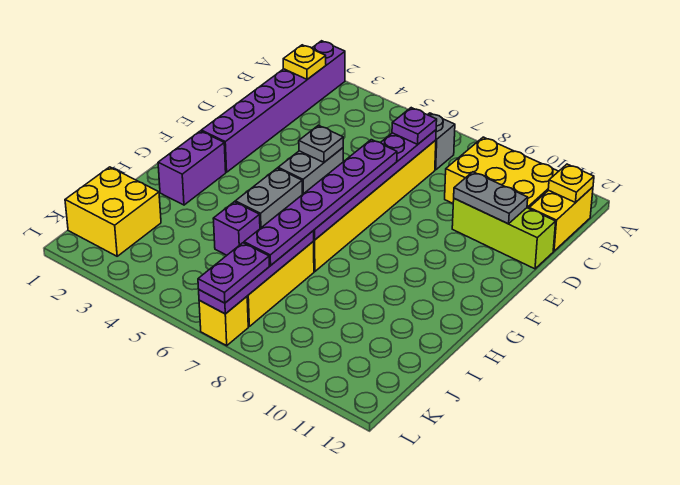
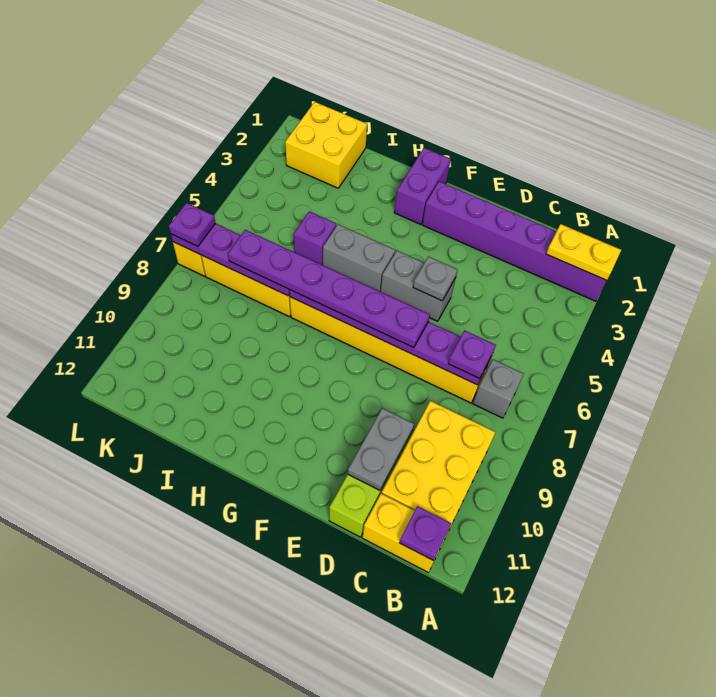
yellow plate B2 level 2 -> yellow plate A2:B2 level 2
yellow plate B12 level 2 -> purple plate B12 level 2
purple brick G2:H2 level 1 -> purple brick G1:G2 level 1
purple plate K7:L7 level 3 -> purple plate L7 level 3

